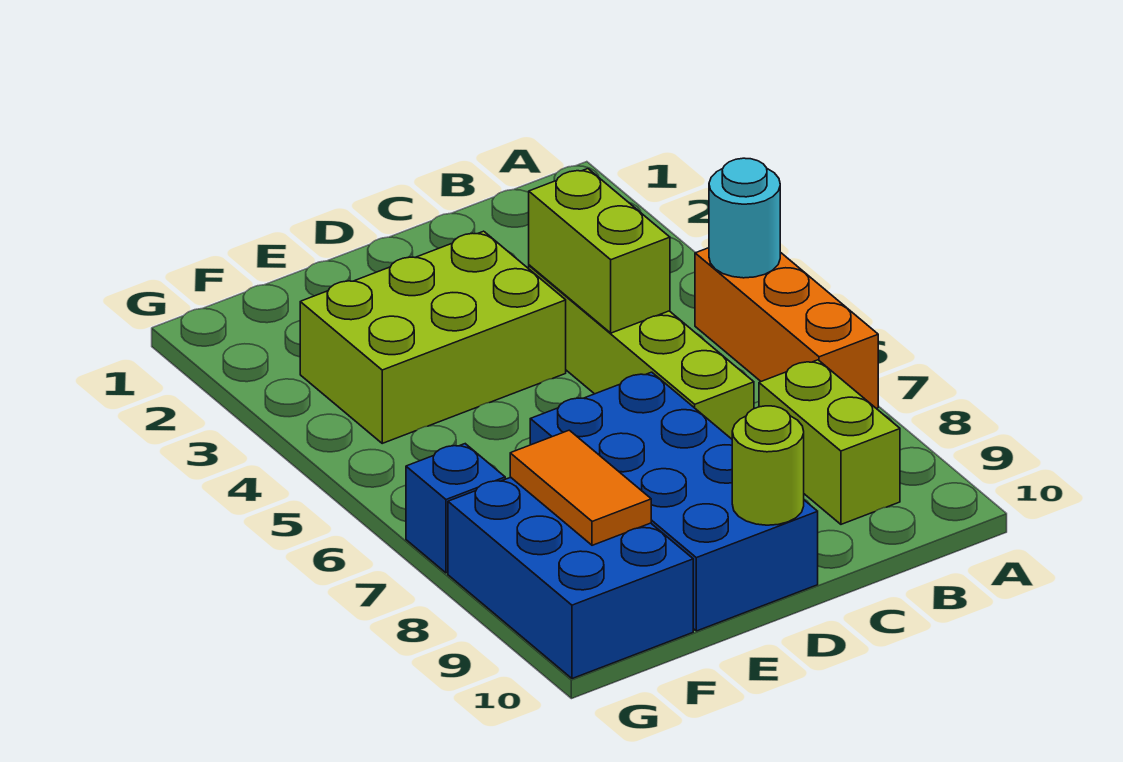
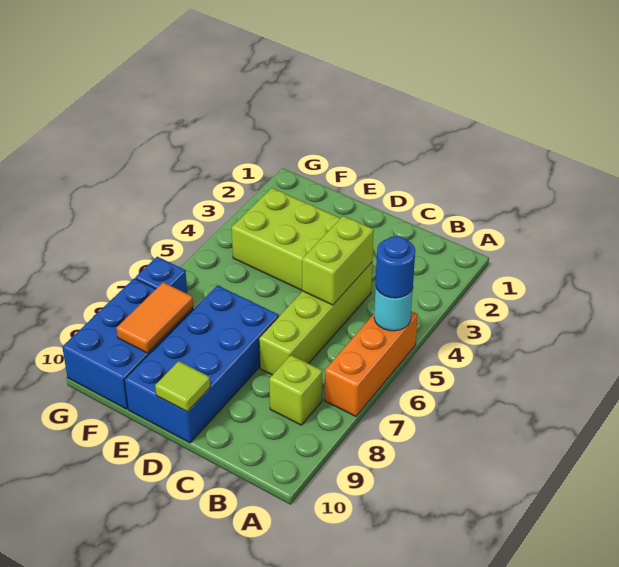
none -> blue round brick A5 level 3
lime brick B8:B9 level 1 -> lime brick B8 level 1
lime round brick D10 level 2 -> lime tile D10 level 2

